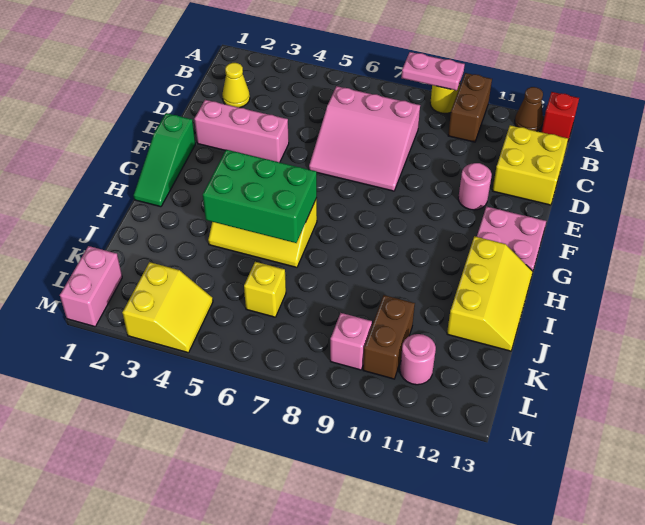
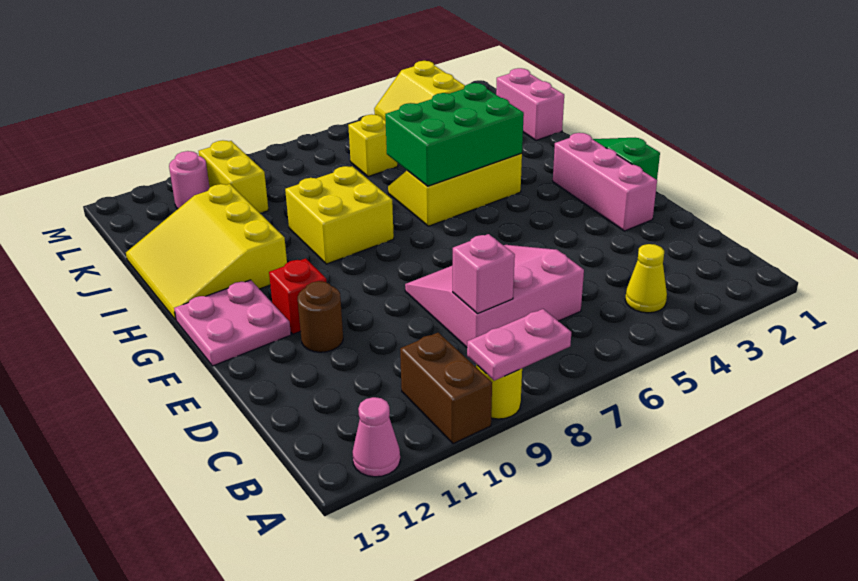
brown cone A12 level 1 -> pink cone A12 level 1
red brick A13 level 1 -> red brick F11 level 1
yellow cone C2 level 1 -> yellow cone B4 level 1
yellow brick C12:D13 level 1 -> yellow brick H8:I9 level 1
pink brick E2:E4 level 1 -> pink brick E2:G2 level 1
pink round brick E11 level 1 -> brown round brick E11 level 1
yellow slope H12:J13 level 1 top 12 -> yellow slope H11:J13 level 1 top 11
brown brick K10:L10 level 1 -> yellow brick K10:L10 level 1
pink brick L1:M1 level 1 -> pink brick J1:K1 level 1
pink brick L9 level 1 -> pink brick C8 level 2

